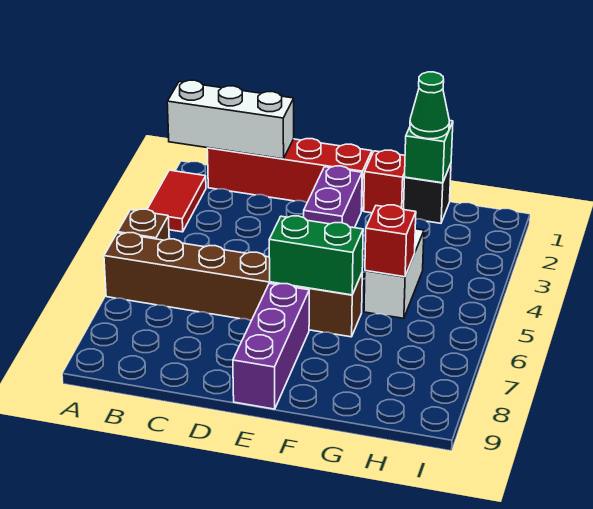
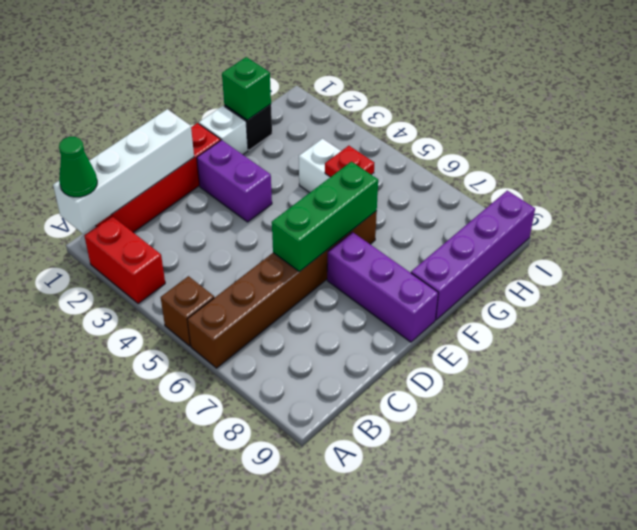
white brick A1:C1 level 2 -> white brick A1:D1 level 2
red tile A2:A3 level 1 -> red brick A2:A3 level 1
green brick E6:F6 level 2 -> green brick D6:F6 level 2
red brick F1 level 1 -> white brick F1 level 1
none -> purple brick F9:I9 level 1
green cone G1 level 3 -> green cone A1 level 3
red brick G5 level 2 -> red plate G5 level 2

